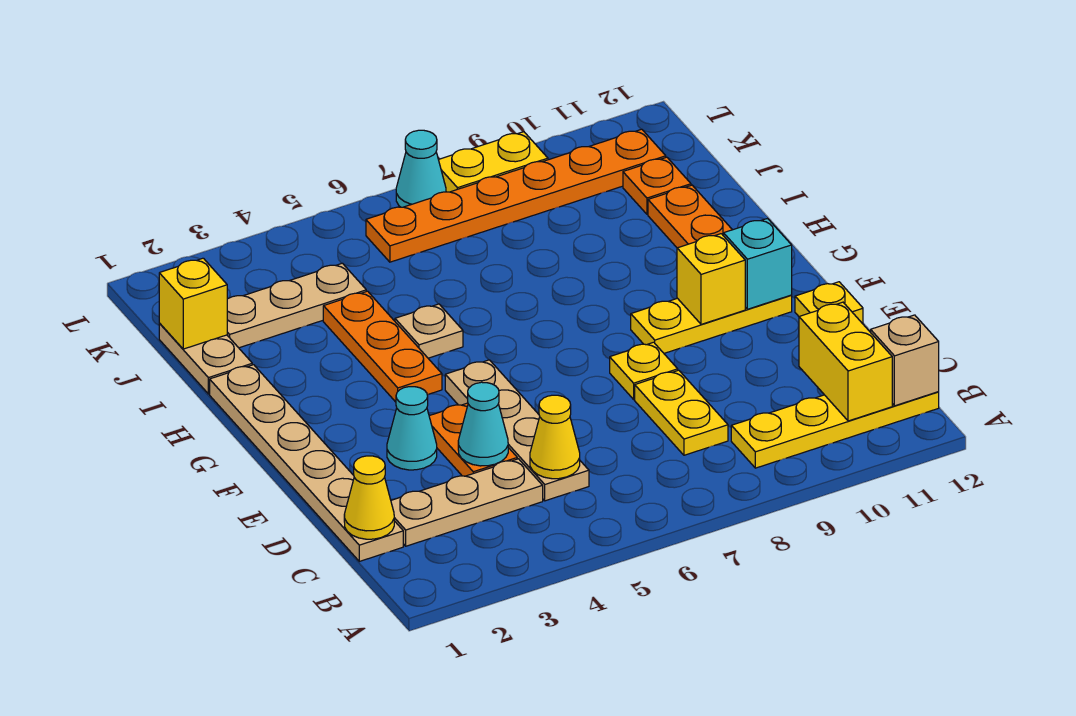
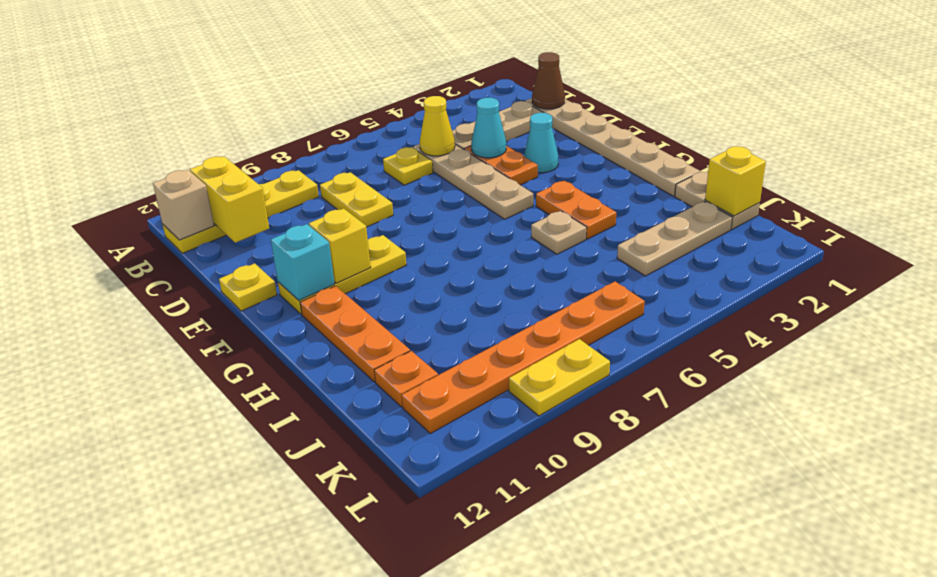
yellow cone C1 level 2 -> brown cone C1 level 2
yellow plate E8 level 1 -> yellow plate C6 level 1
orange plate G4:I4 level 1 -> orange plate G4:H4 level 1
cyan cone L7 level 1 -> none

